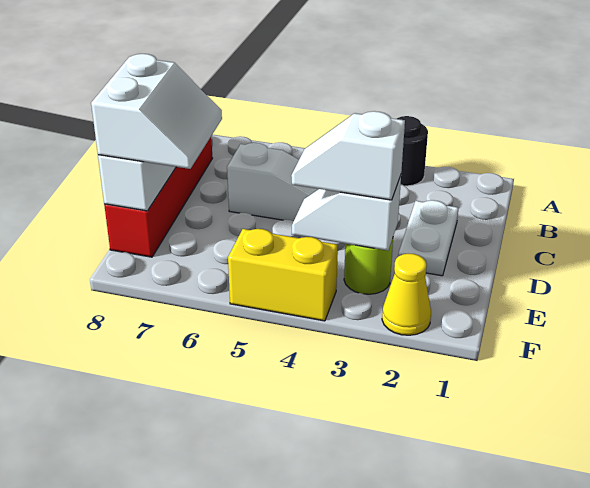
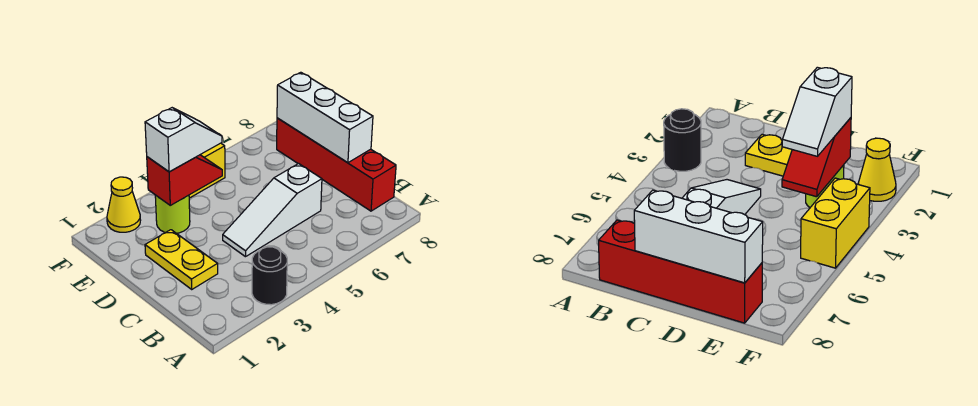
white plate C2:D2 level 1 -> yellow plate C2:D2 level 1
white slope D7:E8 level 3 top 8 -> none
white slope E3:E4 level 2 top 3 -> red slope E3:E4 level 2 top 3

